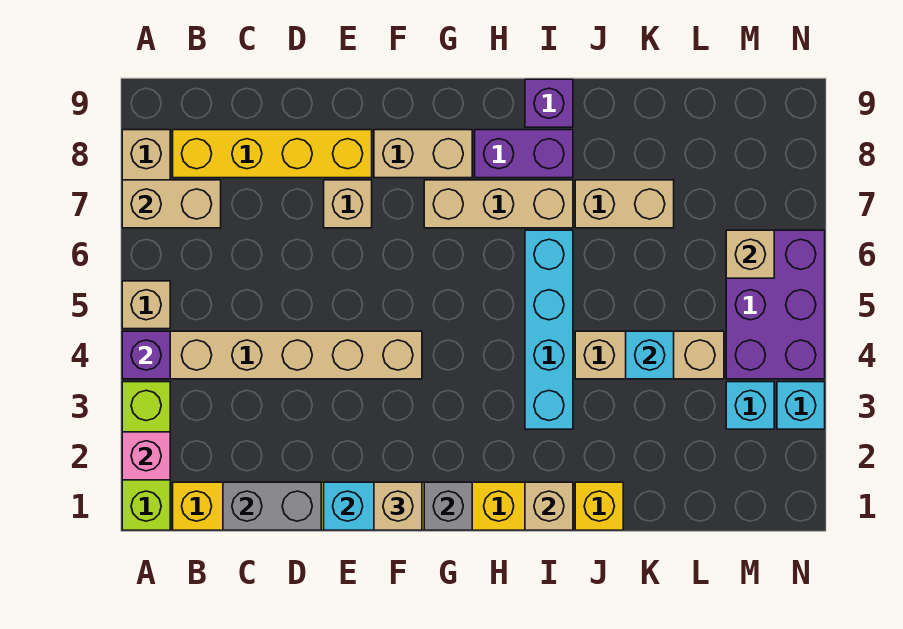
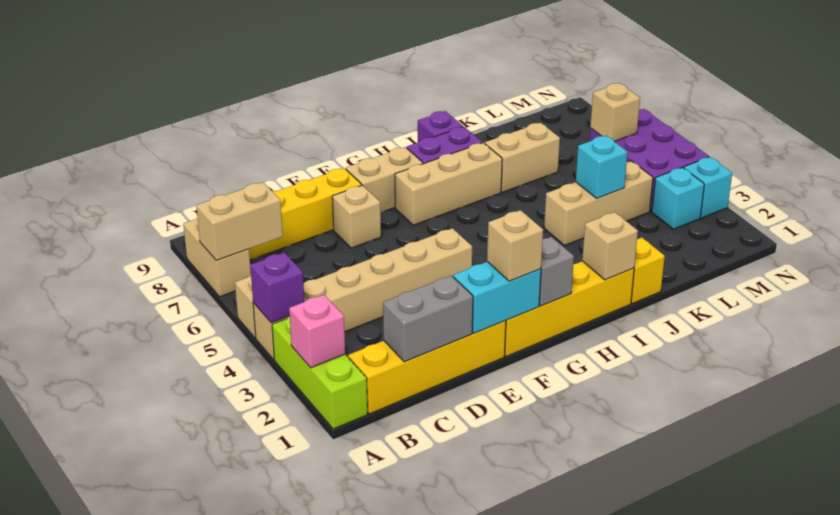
cyan brick I3:I6 level 1 -> none

